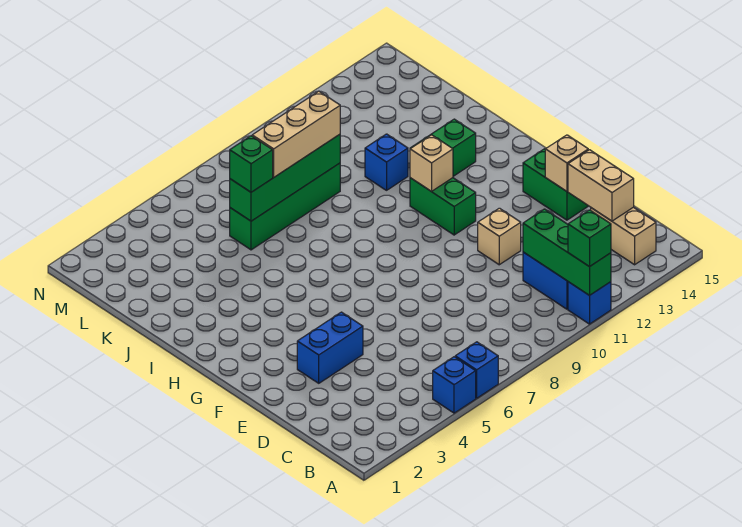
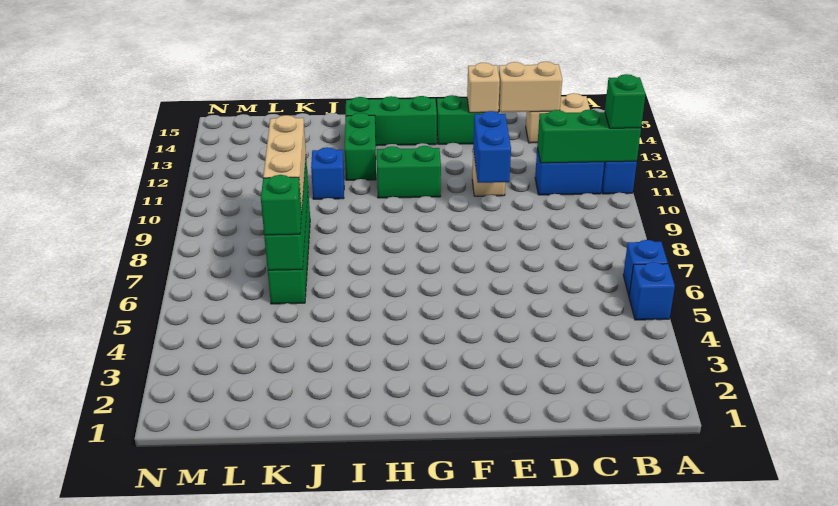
blue brick E3:E4 level 1 -> blue brick E10:E11 level 2
none -> green brick G14:I14 level 1
tan brick H11 level 2 -> none

